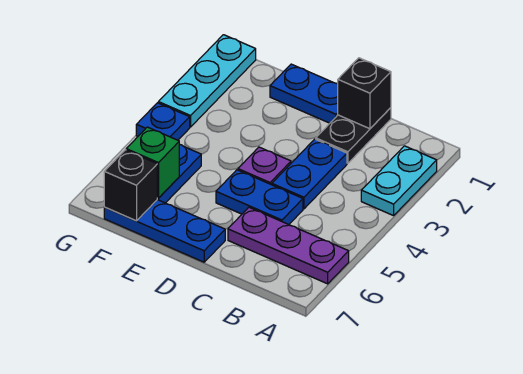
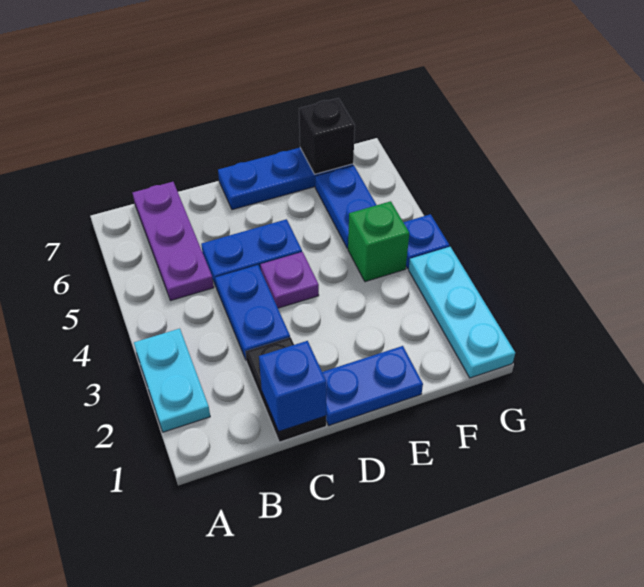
purple plate A6:C6 level 1 -> purple plate B5:B7 level 1
black brick C1 level 2 -> blue brick C1 level 2
green brick F6 level 2 -> green brick F4 level 1

